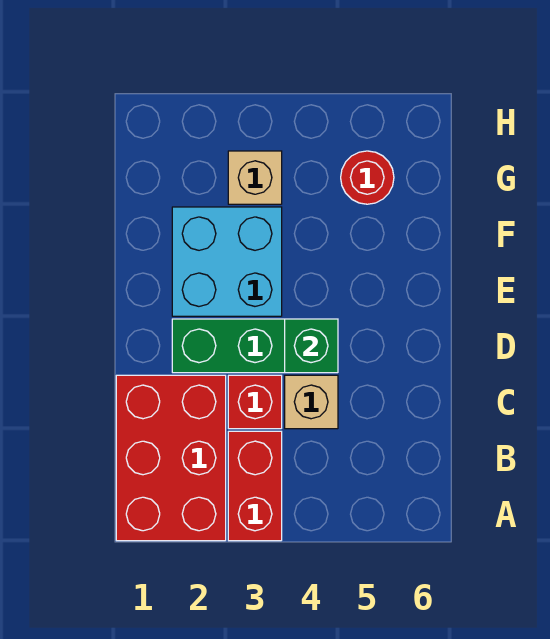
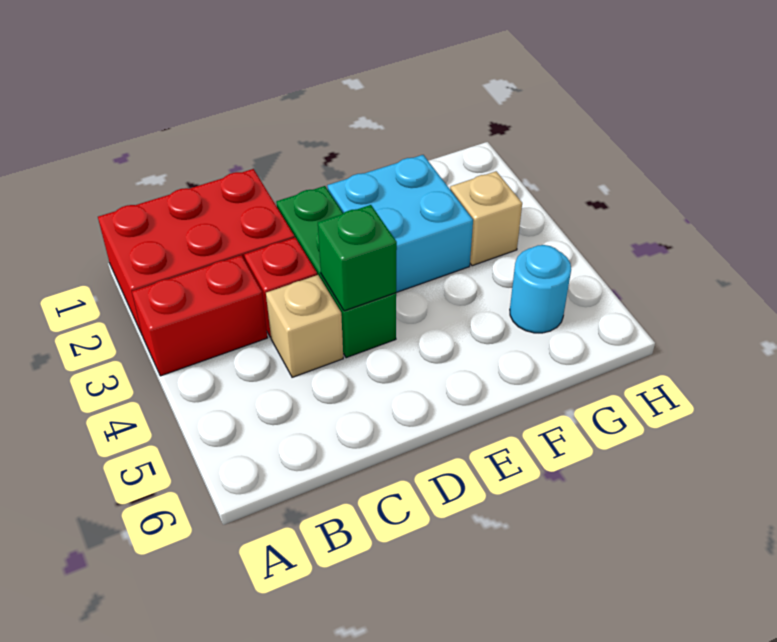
red round brick G5 level 1 -> cyan round brick G5 level 1

